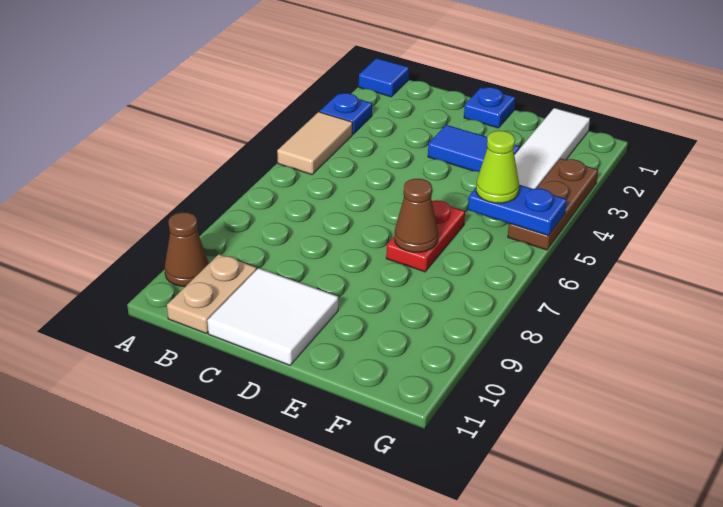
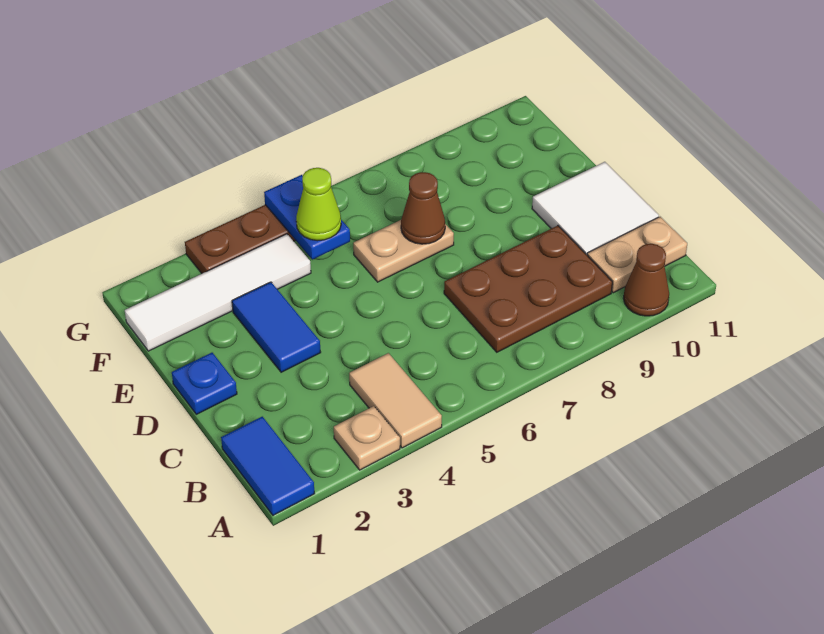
blue tile A1 level 1 -> blue tile A1:B1 level 1
blue plate A3 level 1 -> tan plate A3 level 1
tan tile A4:A5 level 1 -> tan tile A4:B4 level 1
none -> brown plate B7:C9 level 1
red plate E6:E7 level 1 -> tan plate E6:E7 level 1

